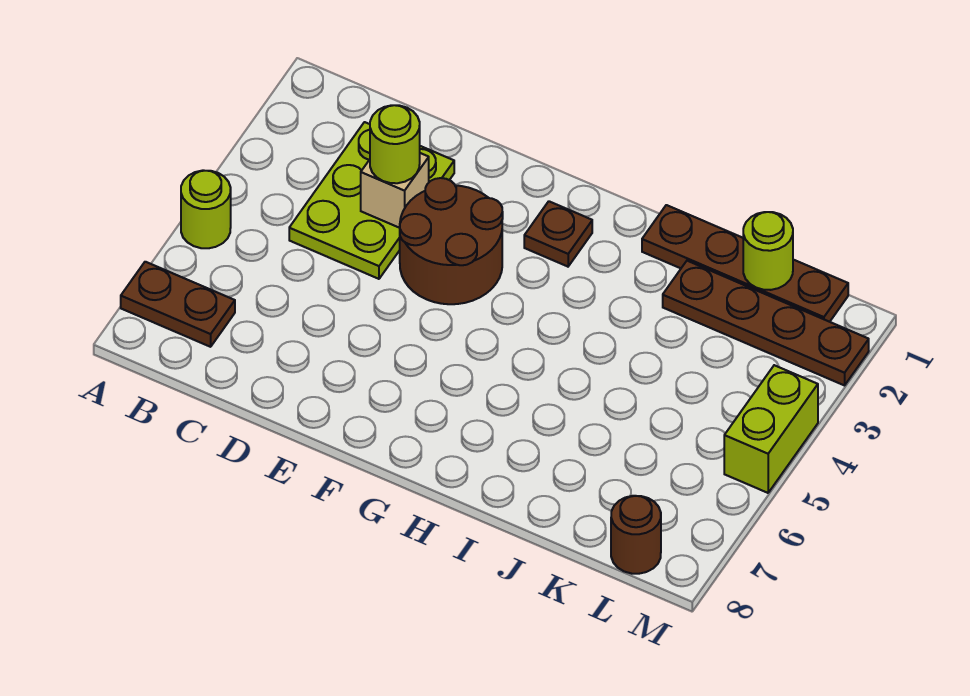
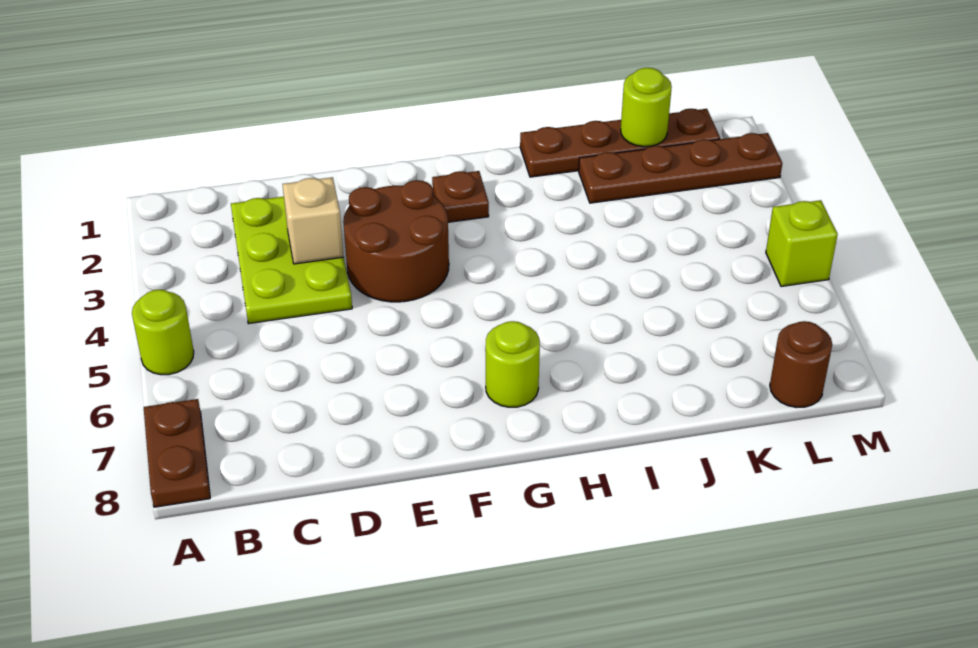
brown plate A7:B7 level 1 -> brown plate A7:A8 level 1
lime round brick D3 level 3 -> lime round brick G7 level 1
lime brick M4:M5 level 1 -> lime brick M5 level 1

